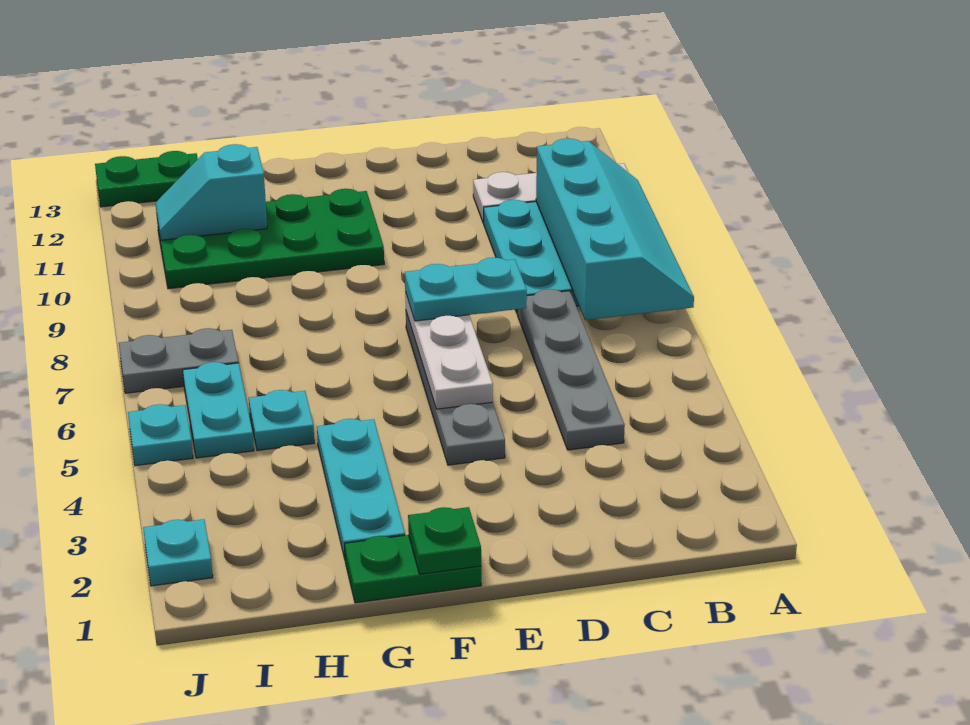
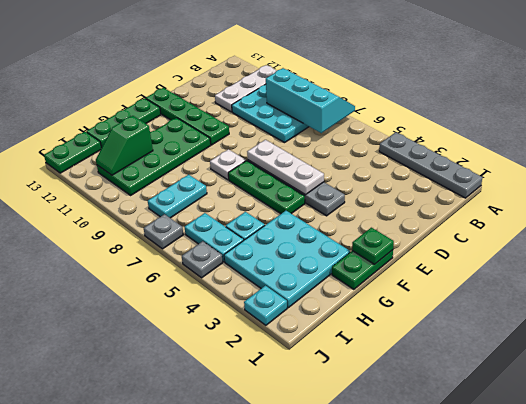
cyan slope A7:B10 level 2 top B -> cyan slope A7:B9 level 2 top B
grey plate C4:C7 level 1 -> grey plate A1:A4 level 1
cyan plate D7:E7 level 3 -> cyan plate H8:I8 level 1
none -> green plate E10:E13 level 1
none -> green plate F5:F7 level 1
none -> white plate F8 level 1
none -> green plate F13:H13 level 1
cyan plate G2:G4 level 1 -> cyan plate G2:I4 level 1
cyan slope H11:I11 level 2 top H -> green slope H11:I11 level 2 top H
grey plate I7:J7 level 1 -> grey plate J7 level 1
cyan plate J5 level 1 -> grey plate J5 level 1

